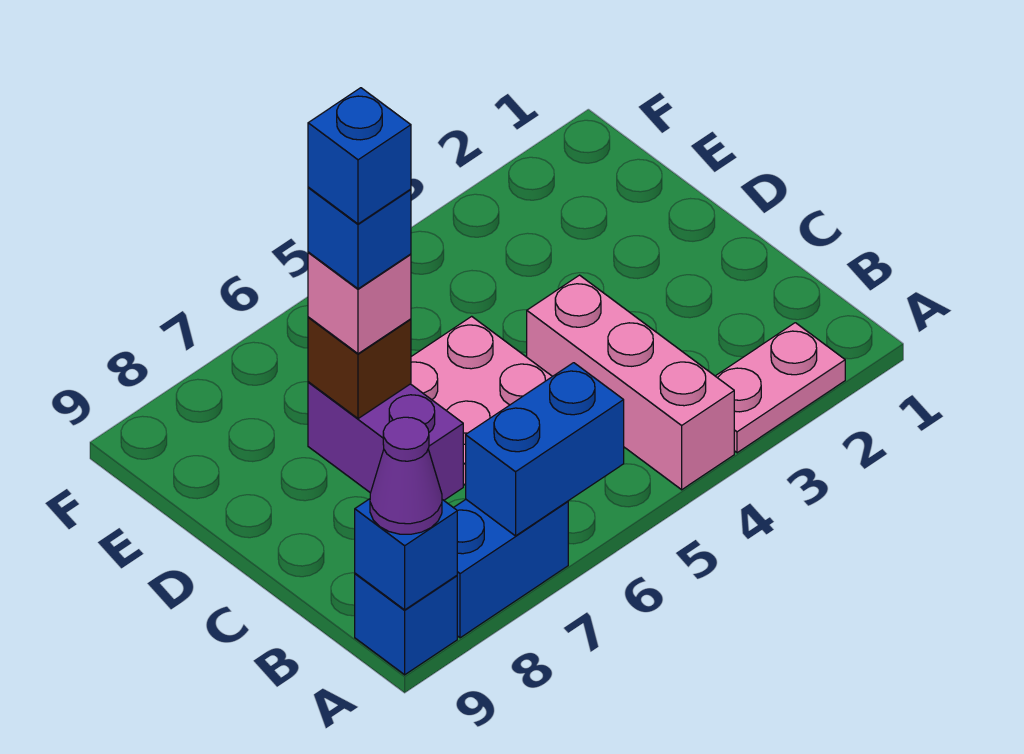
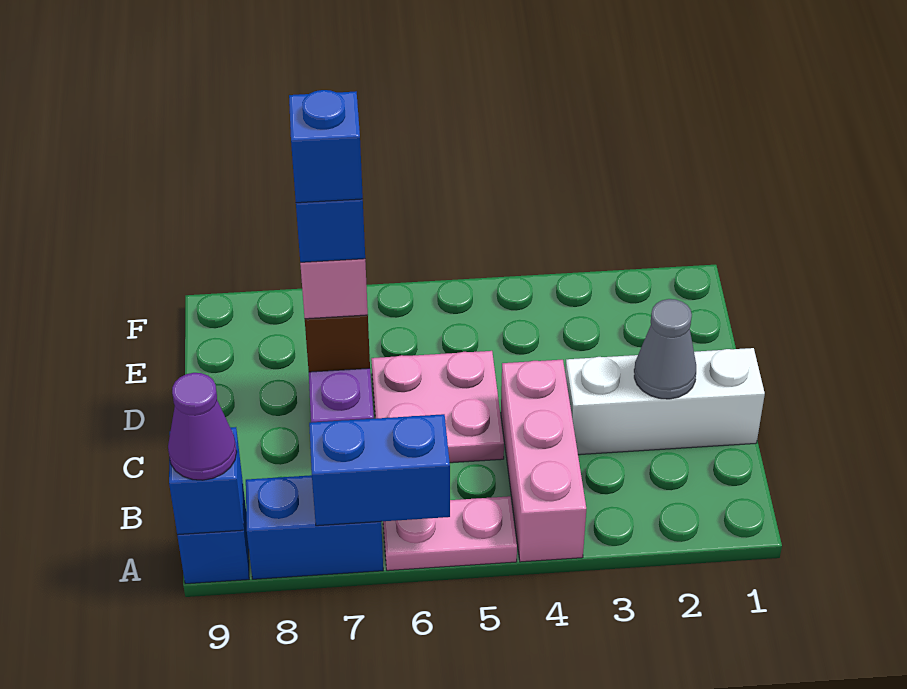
pink plate A2:A3 level 1 -> pink plate A5:A6 level 1
none -> white brick C1:C3 level 1
none -> grey cone C2 level 2

